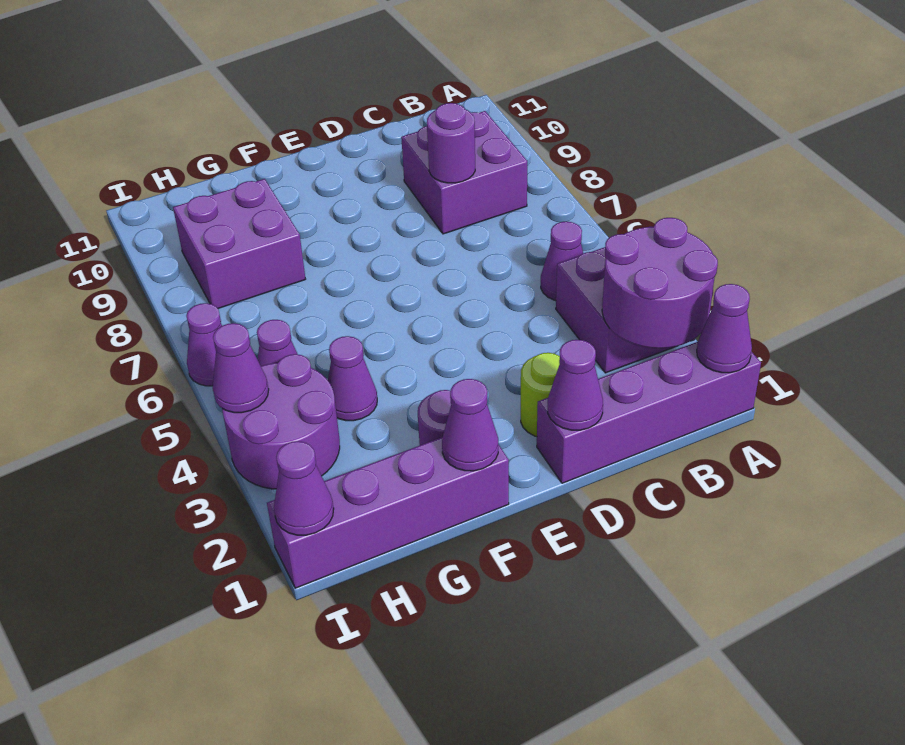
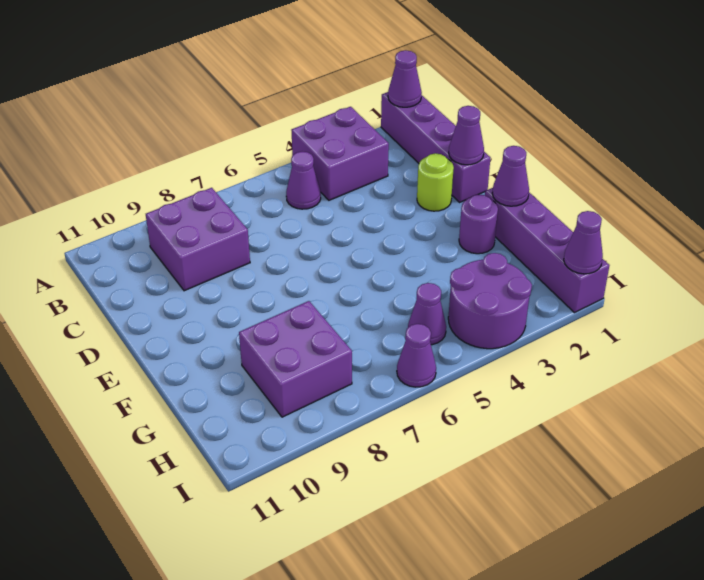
purple round brick A2:B3 level 2 -> none
purple round brick C8 level 2 -> none
purple cone G4 level 1 -> none
purple cone I4 level 2 -> none

